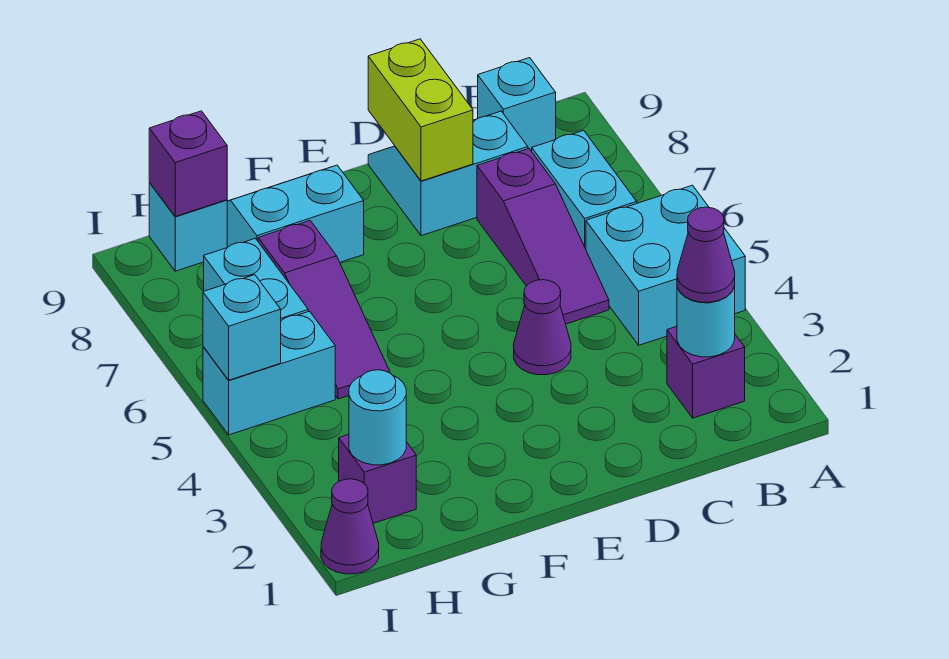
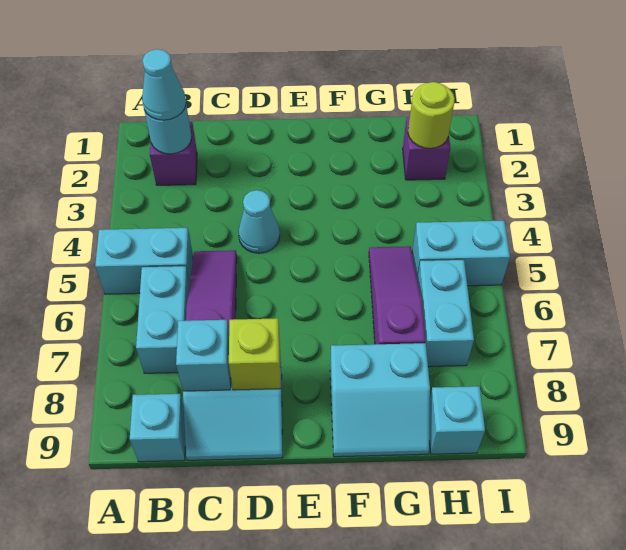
cyan brick A4:B5 level 1 -> cyan brick A5:B5 level 1
purple cone B2 level 3 -> cyan cone B2 level 3
purple cone D4 level 1 -> cyan cone D4 level 1
lime brick D8:D9 level 2 -> lime brick D8 level 2
cyan round brick H2 level 2 -> lime round brick H2 level 2
purple brick H9 level 2 -> none
purple cone I1 level 1 -> none
cyan brick I5 level 2 -> cyan brick C8 level 2

